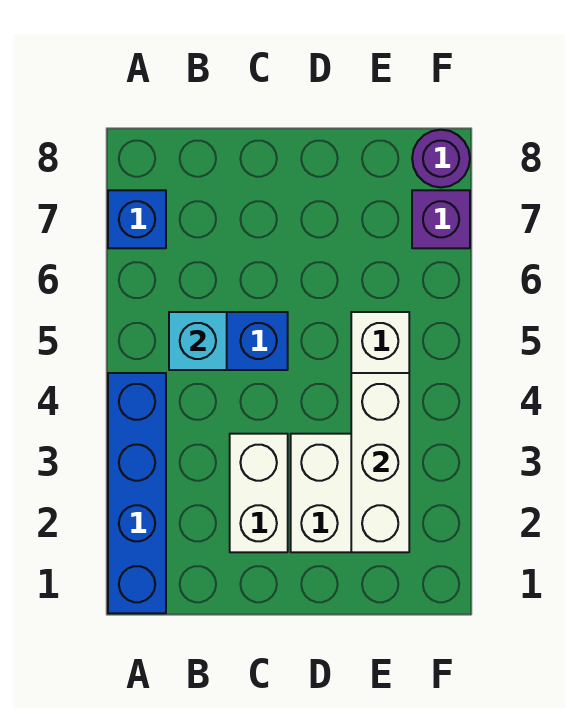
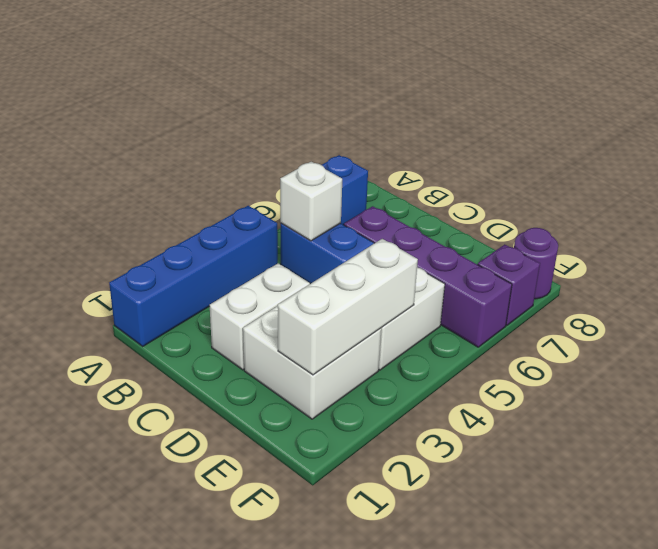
cyan brick B5 level 2 -> white brick B5 level 2
none -> purple brick C6:F6 level 1

